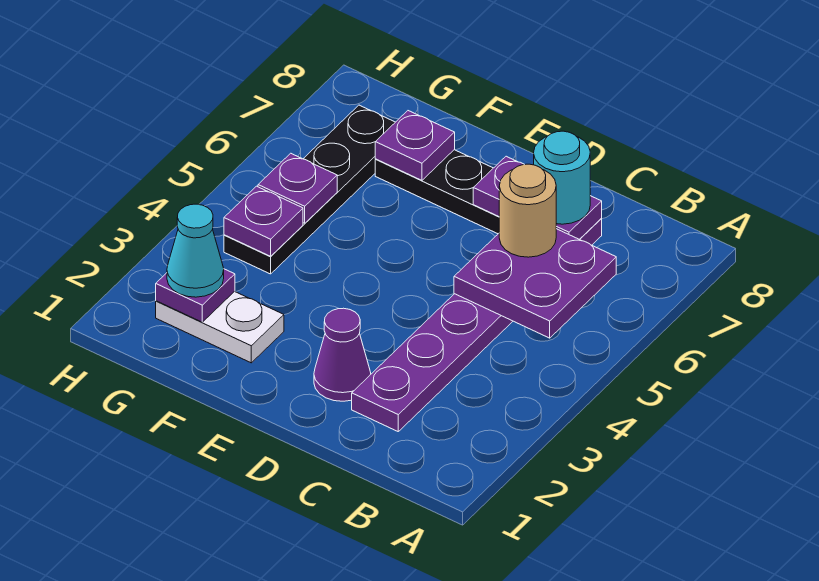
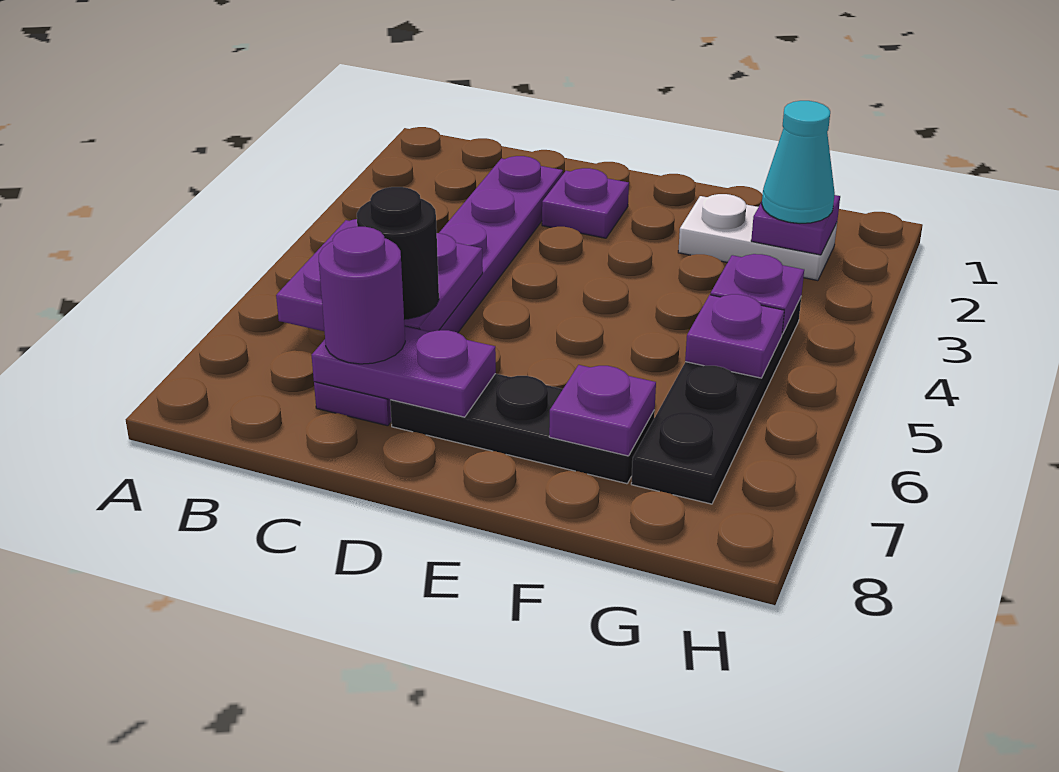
tan round brick C6 level 3 -> black round brick C6 level 3
cyan round brick C7 level 3 -> purple round brick C7 level 3
purple cone D2 level 1 -> purple plate D2 level 1

